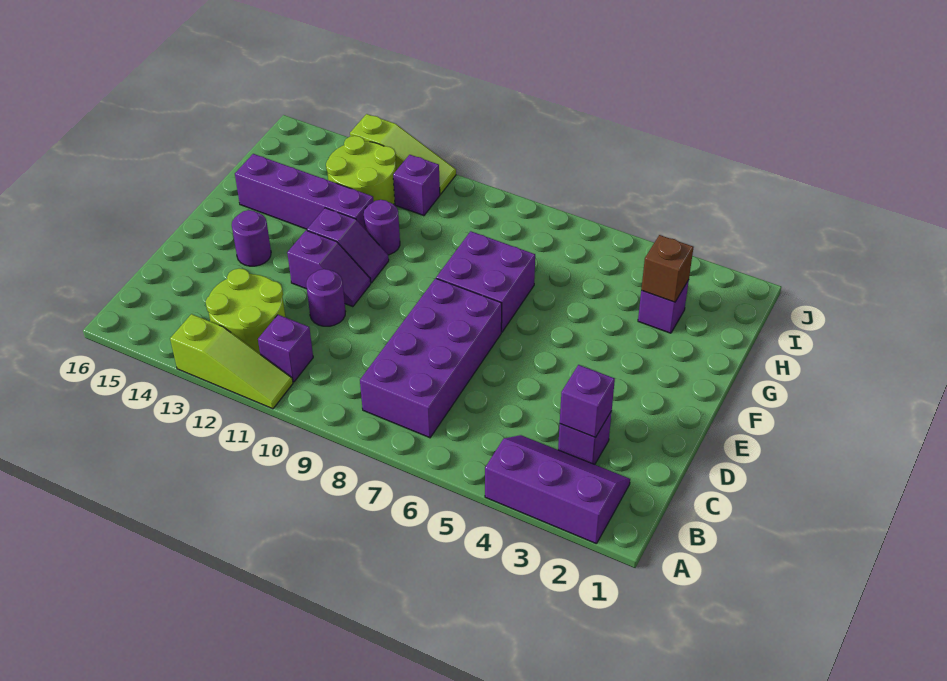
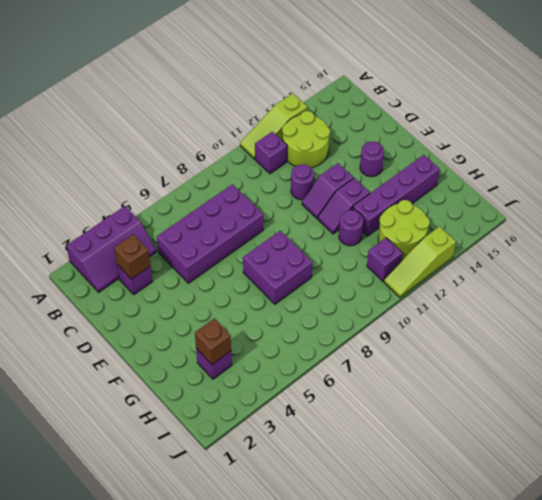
purple brick B7:E8 level 1 -> purple brick C5:D8 level 1
purple brick C3 level 2 -> brown brick C3 level 2

